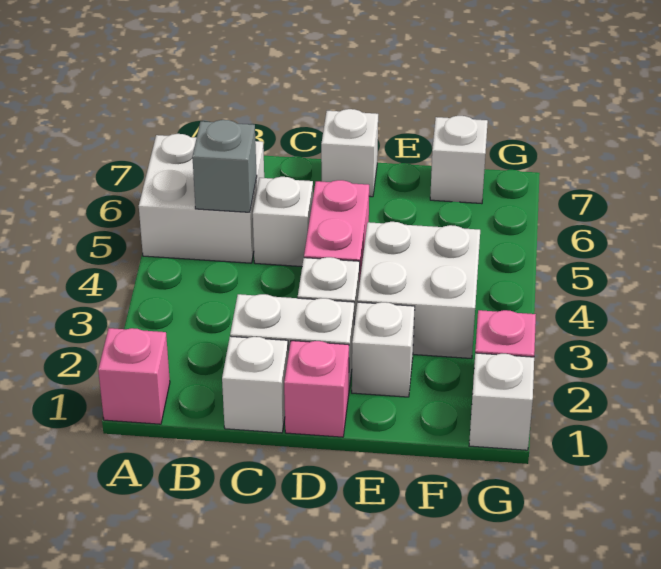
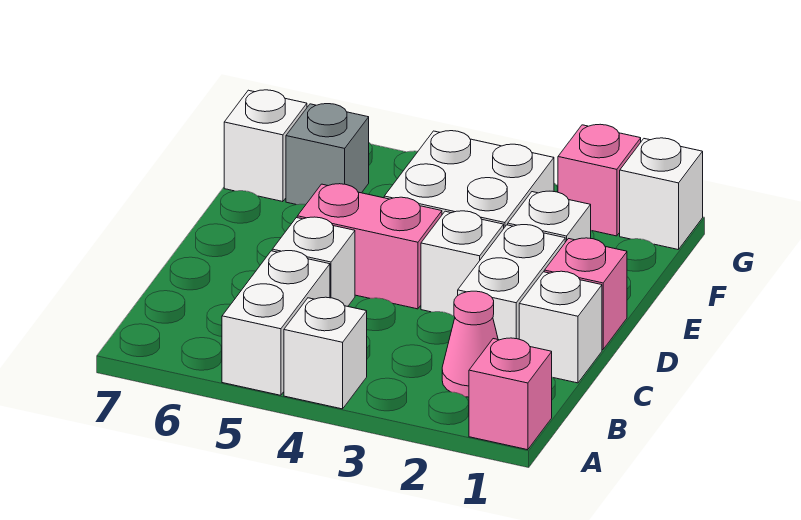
white brick A5:B6 level 1 -> white brick A5:B5 level 1
none -> pink cone B2 level 1
grey brick B5 level 2 -> grey brick F6 level 1
white brick D7 level 1 -> white brick A4 level 1

